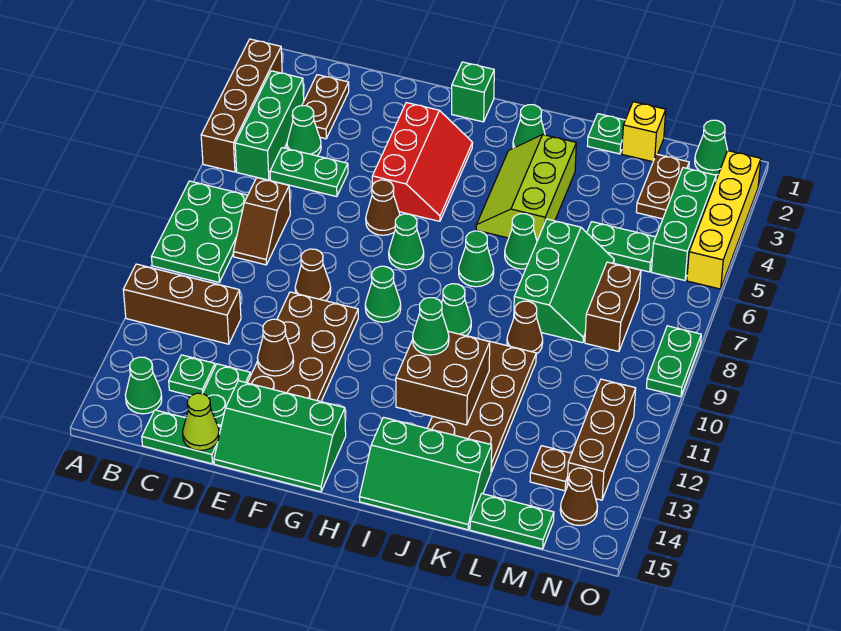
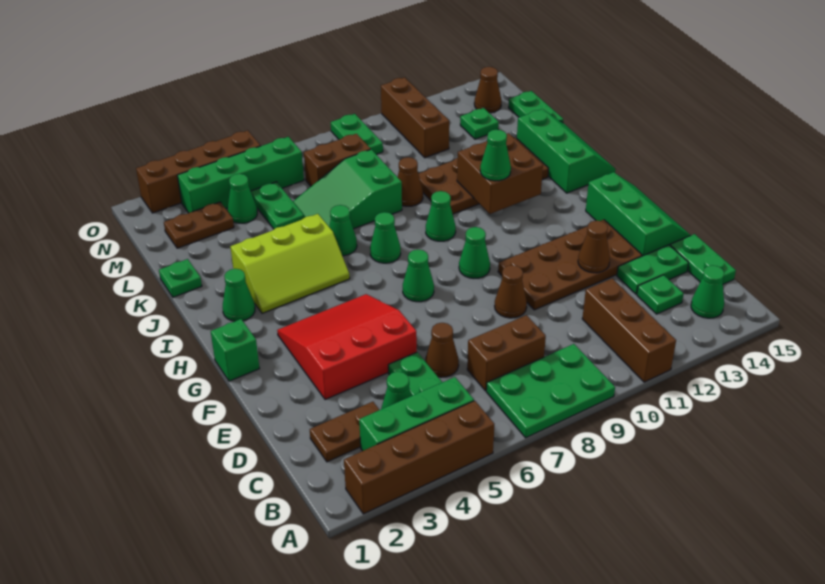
brown slope C7:C8 level 1 top 7 -> brown brick C7:C8 level 1
lime cone D15 level 2 -> none
red slope F3:G5 level 1 top F -> red slope E3:G5 level 1 top E
brown cone F6 level 1 -> brown cone D6 level 1
green slope K6:L8 level 1 top K -> green slope K6:L8 level 1 top 8
yellow brick L1 level 1 -> none
brown plate M13 level 1 -> green plate M13 level 1
green cone N1 level 1 -> green cone M4 level 1
green brick N3:N5 level 1 -> green brick N3:N6 level 1
brown brick N11:N13 level 1 -> brown brick M11:O11 level 1
yellow brick O2:O5 level 1 -> brown brick O2:O5 level 1
green plate O8:O9 level 1 -> green plate N9:O9 level 1

